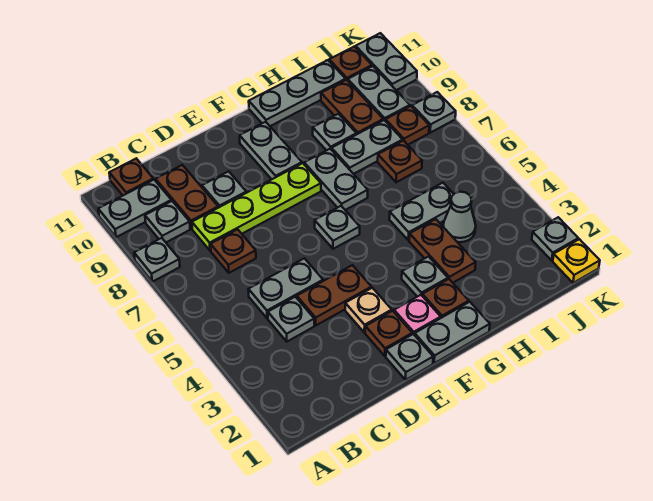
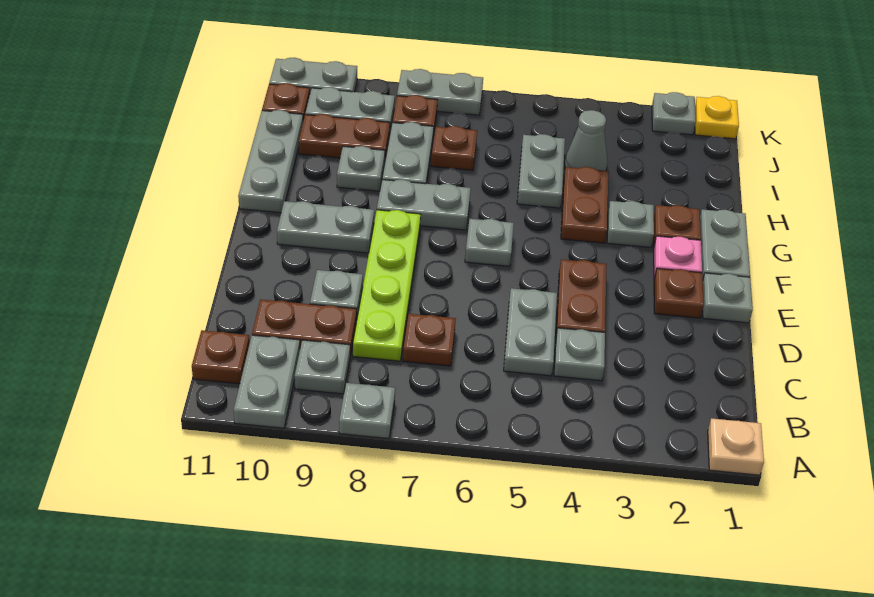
tan plate E3 level 1 -> tan plate A1 level 1
brown plate H3:H4 level 1 -> brown plate G4:H4 level 1
grey plate K8 level 1 -> grey plate K7:K8 level 1

